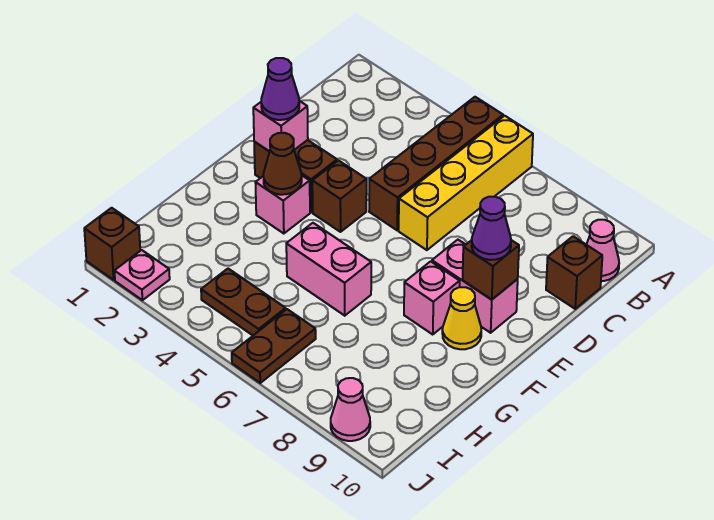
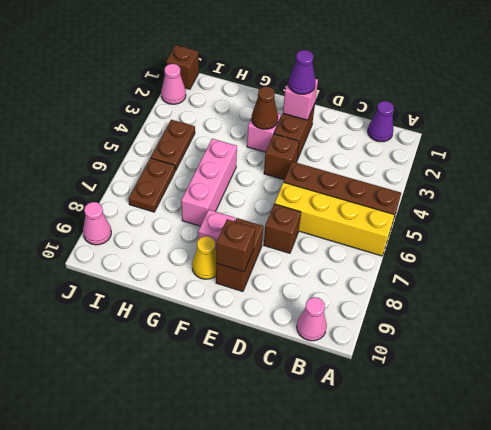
brown brick C10 level 1 -> brown brick D7 level 1
pink brick E8:E9 level 1 -> brown brick E8:E9 level 1
purple cone E9 level 3 -> purple cone B1 level 1
pink brick G5:G6 level 1 -> pink brick G5:G7 level 1
brown plate I6:J6 level 1 -> brown plate I6:I7 level 1
pink plate J2 level 1 -> pink cone J2 level 1

